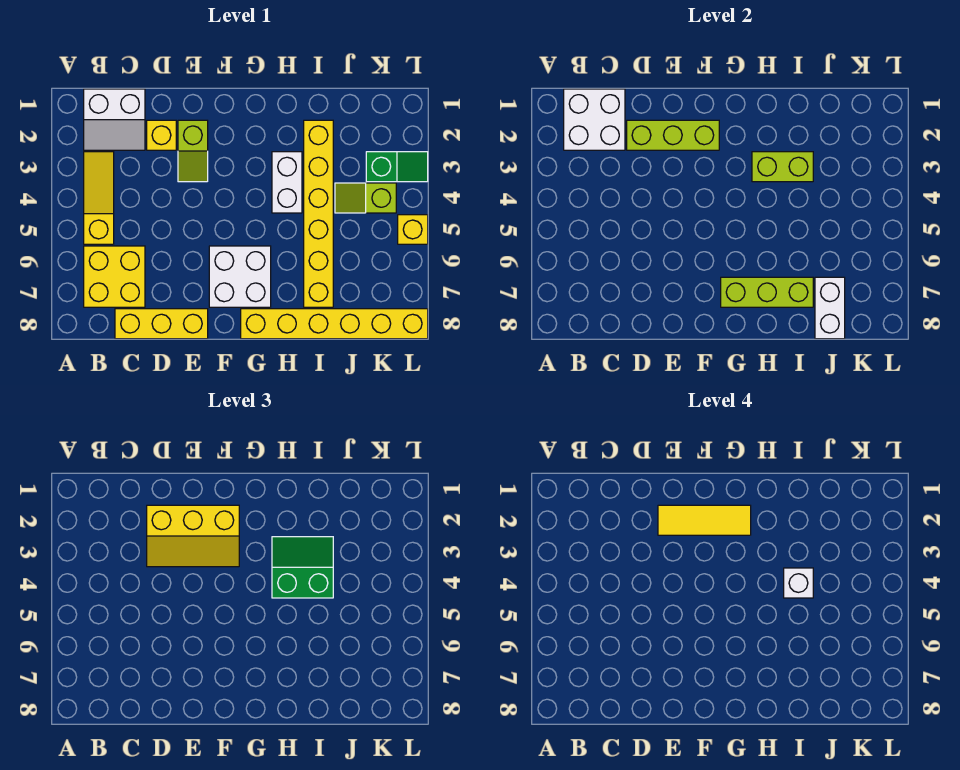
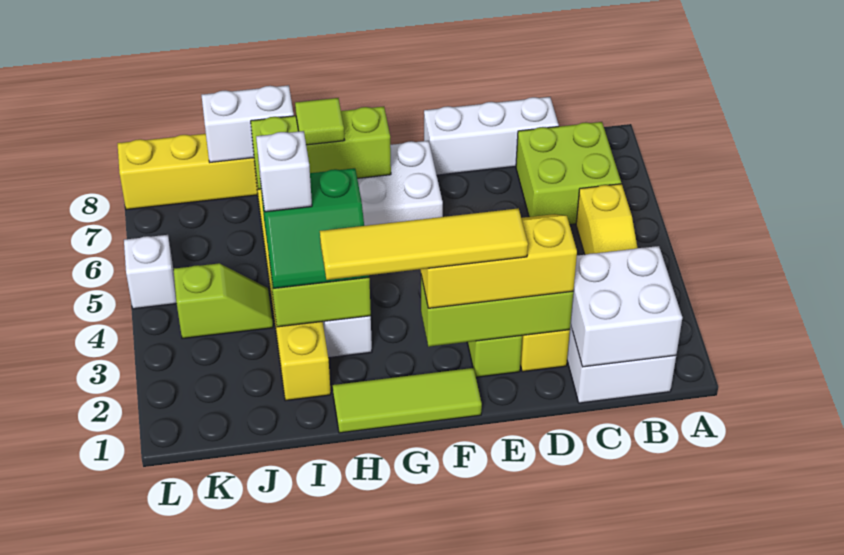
yellow brick B6:C7 level 1 -> lime brick B6:C7 level 1
yellow brick C8:E8 level 1 -> white brick C8:E8 level 1
yellow tile E2:G2 level 4 -> yellow tile E2:H2 level 4
none -> lime tile F1:H1 level 1
none -> lime tile H7 level 3
white brick J7:J8 level 2 -> white brick I8:J8 level 2
green slope K3:L3 level 1 top K -> none
yellow brick L5 level 1 -> white brick L5 level 1

